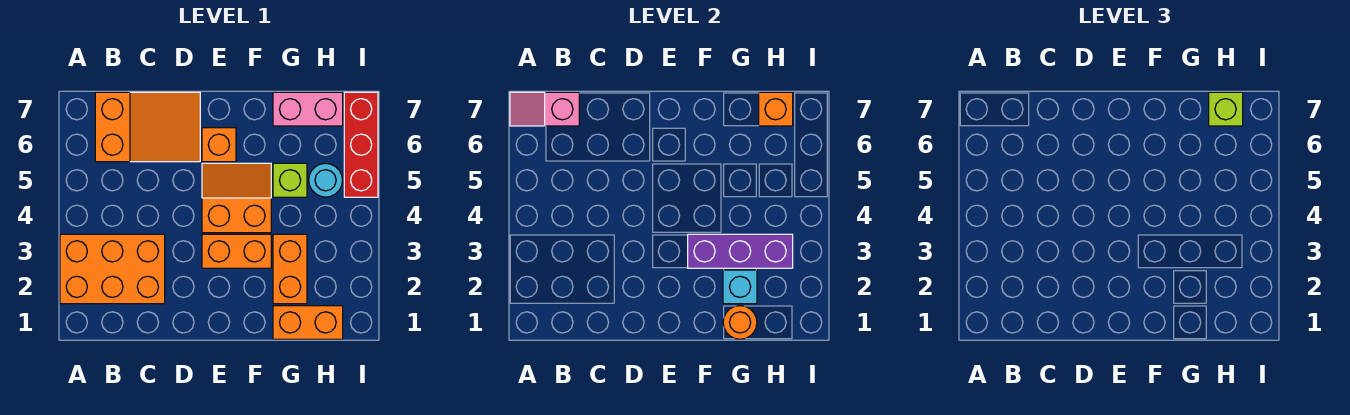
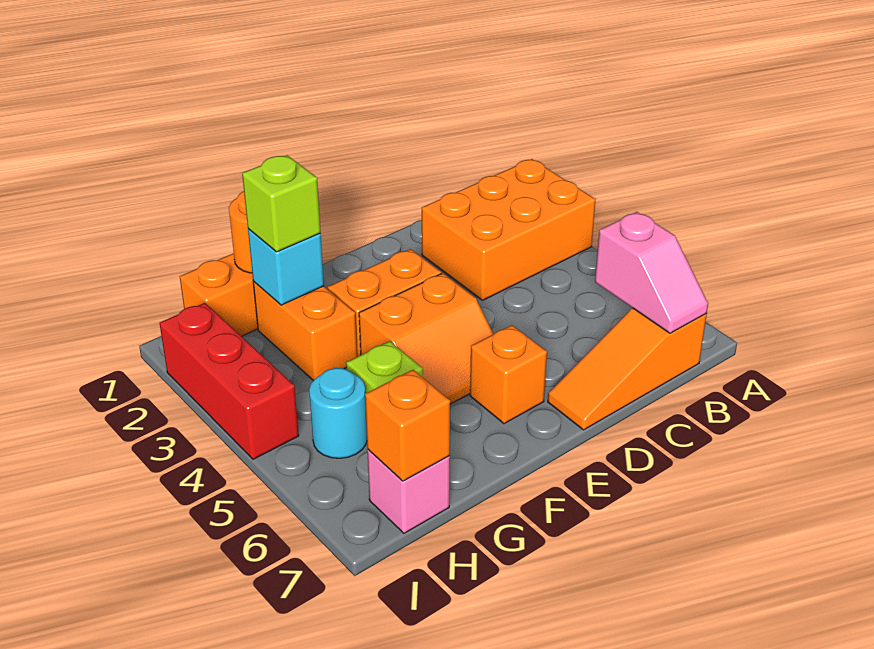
pink slope A7:B7 level 2 top B -> pink slope B6:B7 level 2 top 6
orange slope B6:D7 level 1 top B -> orange slope B7:D7 level 1 top B
purple brick F3:H3 level 2 -> none
pink brick G7:H7 level 1 -> pink brick H7 level 1
lime brick H7 level 3 -> lime brick G2 level 3
red brick I5:I7 level 1 -> red brick I2:I4 level 1

